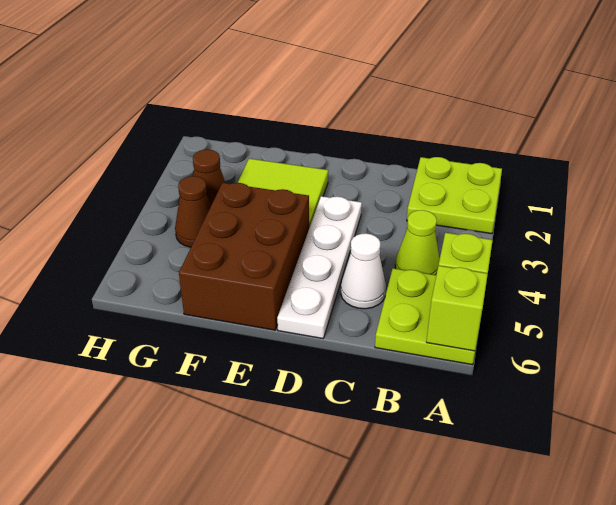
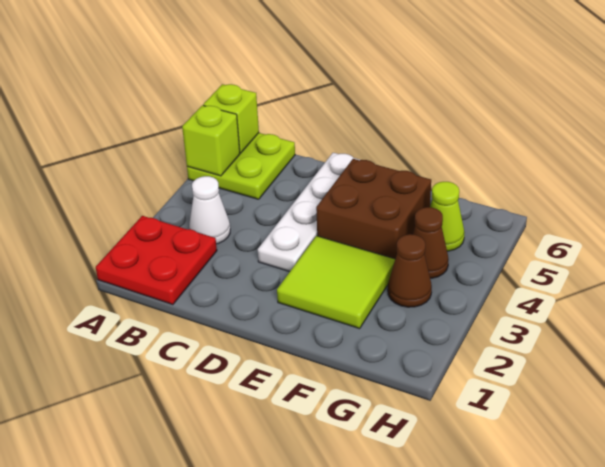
lime plate A1:B2 level 1 -> red plate A1:B2 level 1
lime cone B4 level 1 -> lime cone G5 level 1
white cone C5 level 1 -> white cone B3 level 1
brown brick E4:F6 level 1 -> brown brick E4:F5 level 1

